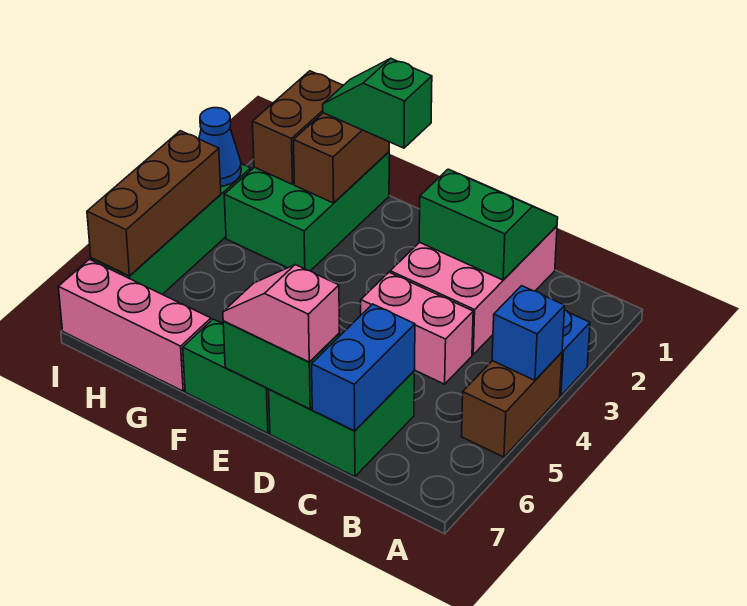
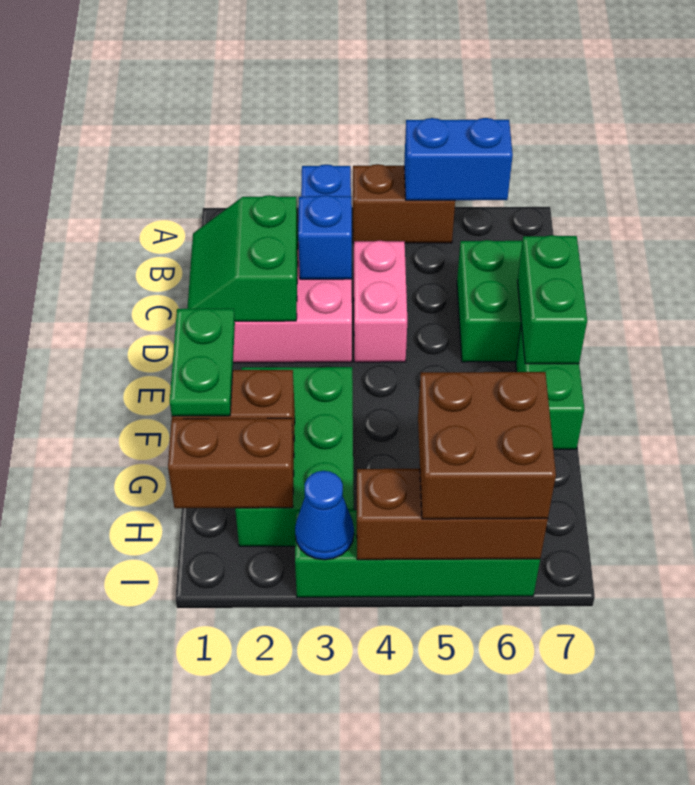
blue brick A4 level 2 -> blue brick C3 level 2
blue brick C6:C7 level 2 -> blue brick A5:A6 level 2
pink slope D7:E7 level 3 top D -> none
green slope F1:G1 level 3 top F -> green plate F1:G1 level 3
green brick G1:H3 level 1 -> green brick F2:H3 level 1
pink brick G7:I7 level 1 -> none
none -> brown brick H5:I6 level 3

